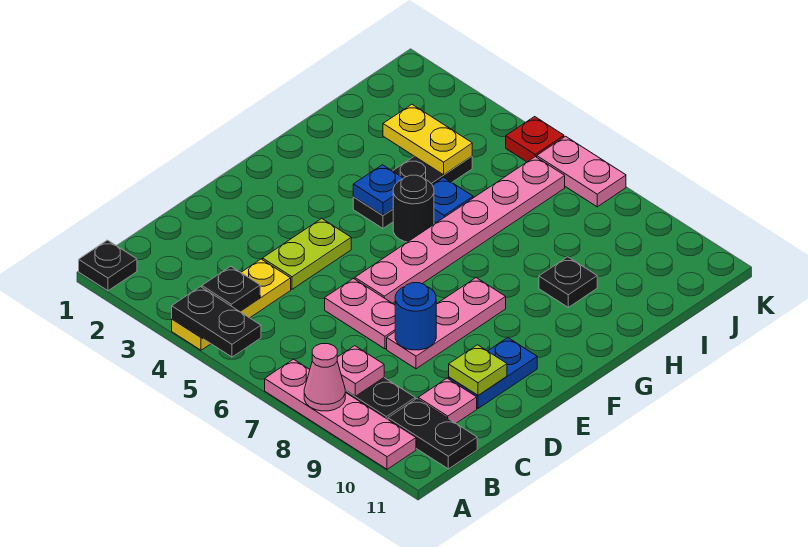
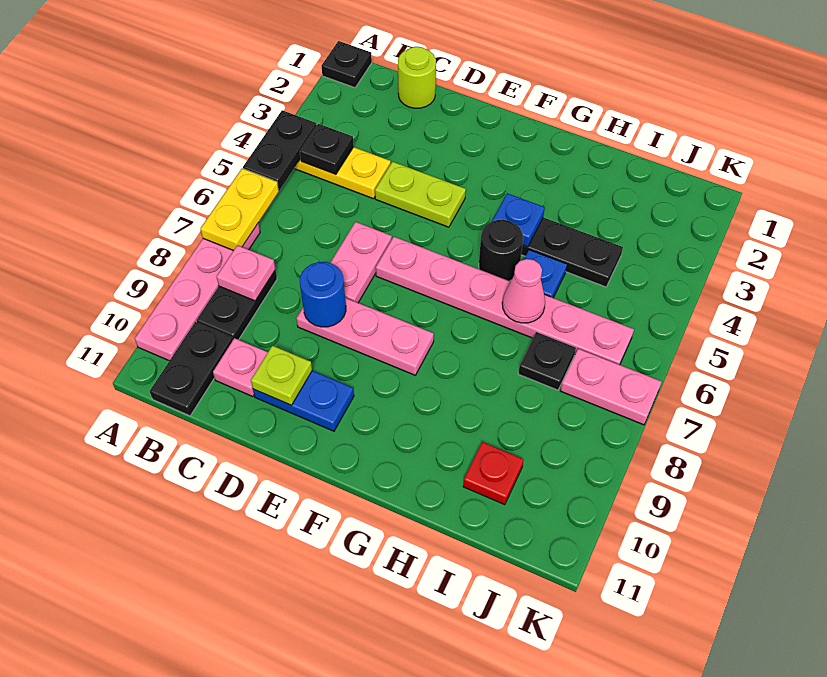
pink cone A8 level 2 -> pink cone H6 level 2
none -> lime round brick C1 level 1
black plate H9 level 1 -> black plate I7 level 1
yellow plate I3:I4 level 2 -> yellow plate A6:A7 level 2
red plate K5 level 1 -> red plate I10 level 1
pink plate K6:K7 level 1 -> pink plate J7:K7 level 1

